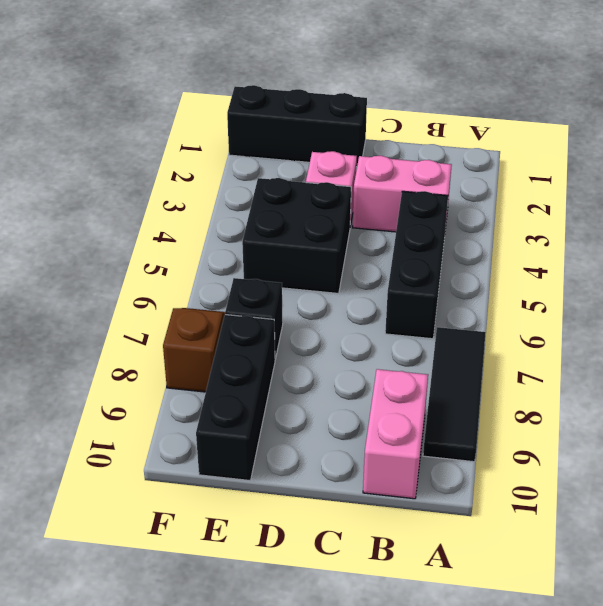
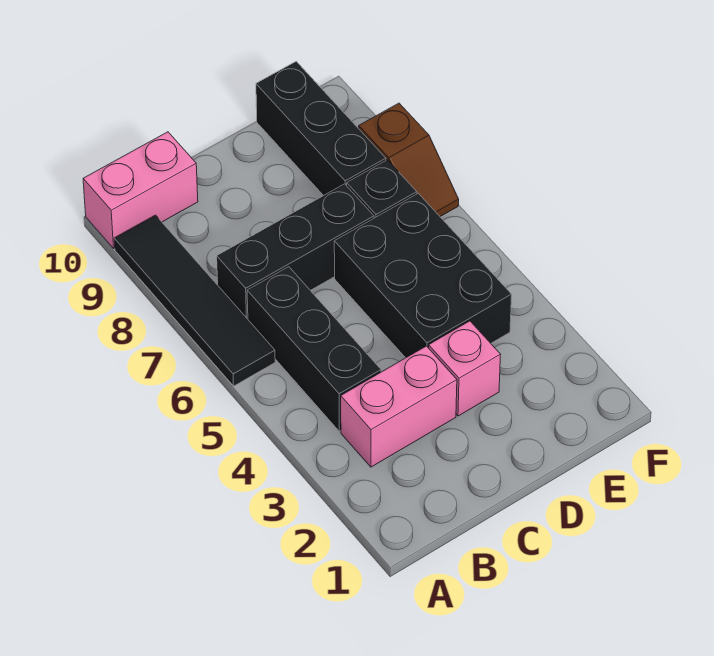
black tile A7:A9 level 1 -> black tile A6:A9 level 1
pink brick B9:B10 level 1 -> pink brick A10:B10 level 1
black brick D1:F1 level 1 -> black brick B7:D7 level 1
black brick D4:E5 level 1 -> black brick D4:E6 level 1

